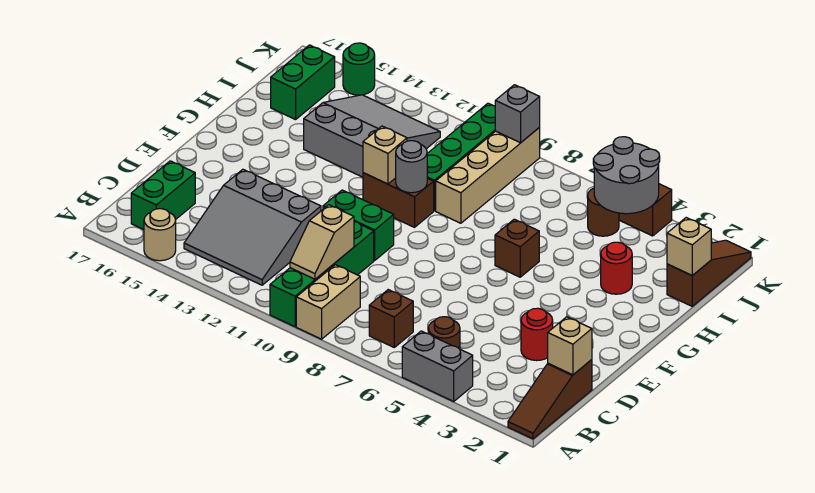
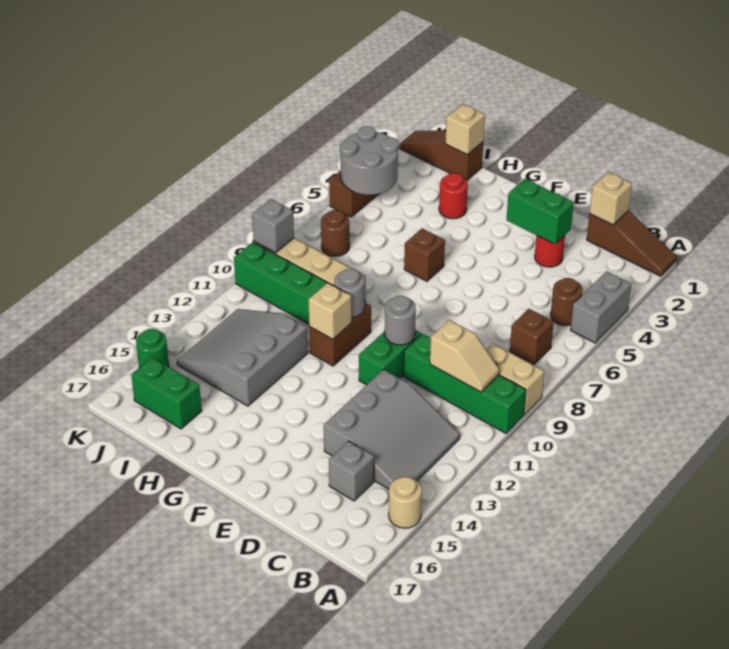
green brick B16:C16 level 1 -> green brick D3:E3 level 2
none -> grey brick C15 level 1
none -> grey round brick E10 level 2
brown round brick J5 level 1 -> brown round brick J7 level 1

